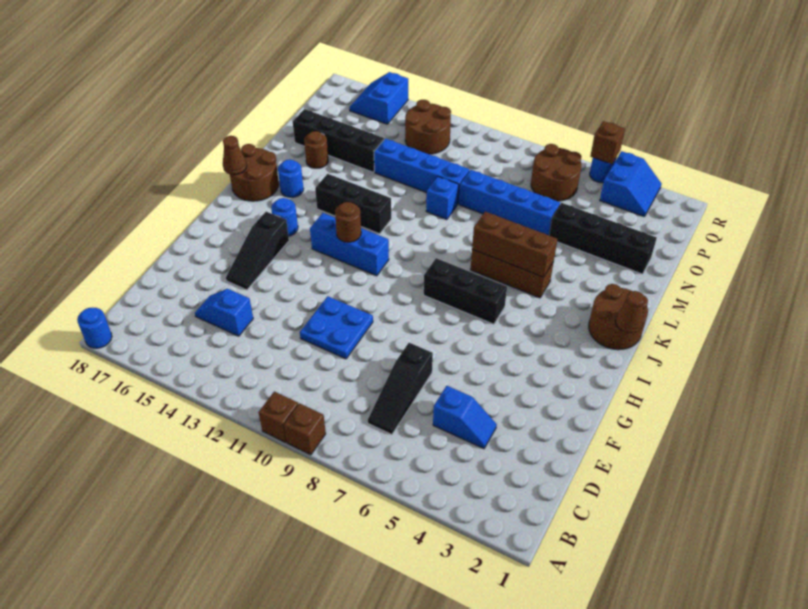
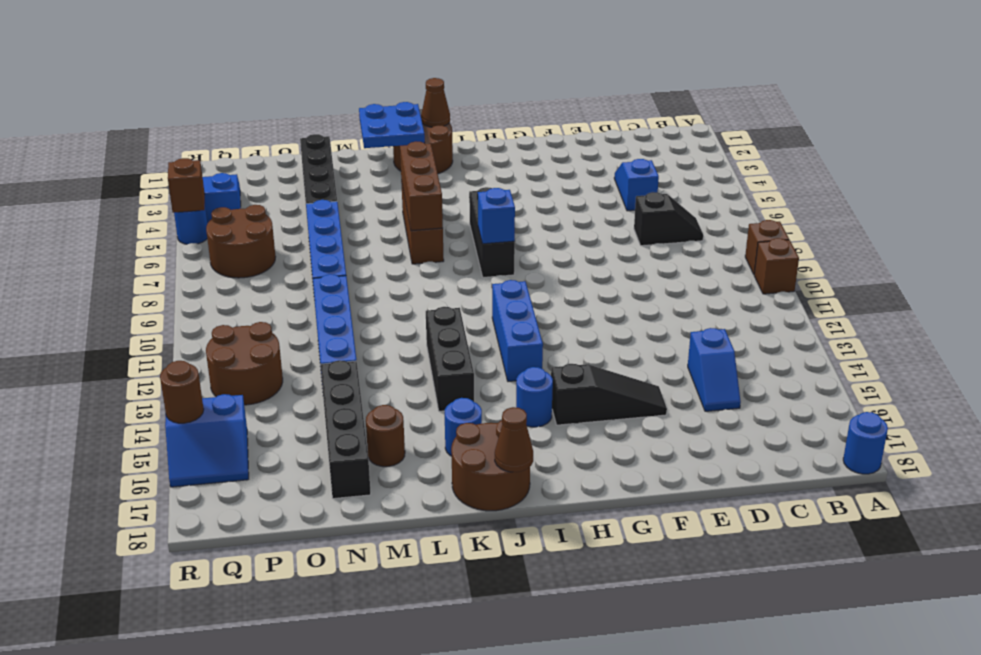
black slope C7:E7 level 1 top E -> black slope C7:D7 level 1 top D
blue plate E10:F11 level 1 -> blue plate K1:L2 level 2
brown round brick I12 level 2 -> brown round brick R15 level 2
blue brick M10 level 1 -> blue brick I8 level 2

